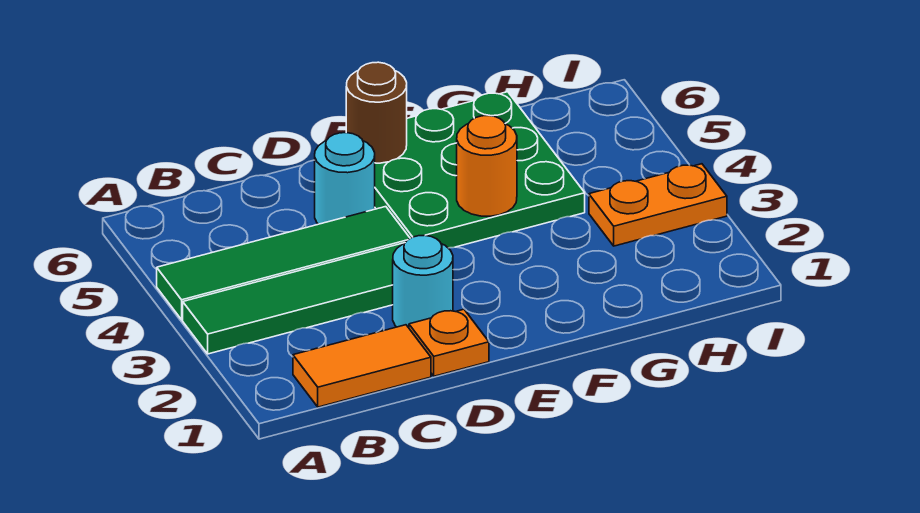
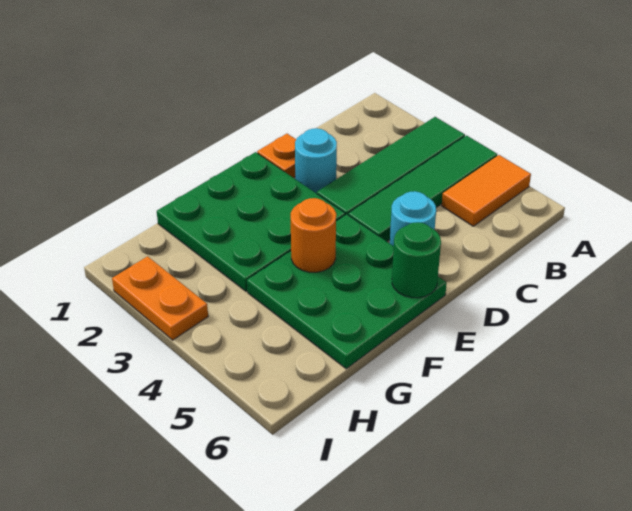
orange tile B1:C1 level 1 -> orange tile A5:B5 level 1
none -> green plate E1:G3 level 1
brown round brick E6 level 2 -> green round brick E6 level 2
orange plate H3:I3 level 1 -> orange plate I2:I3 level 1

